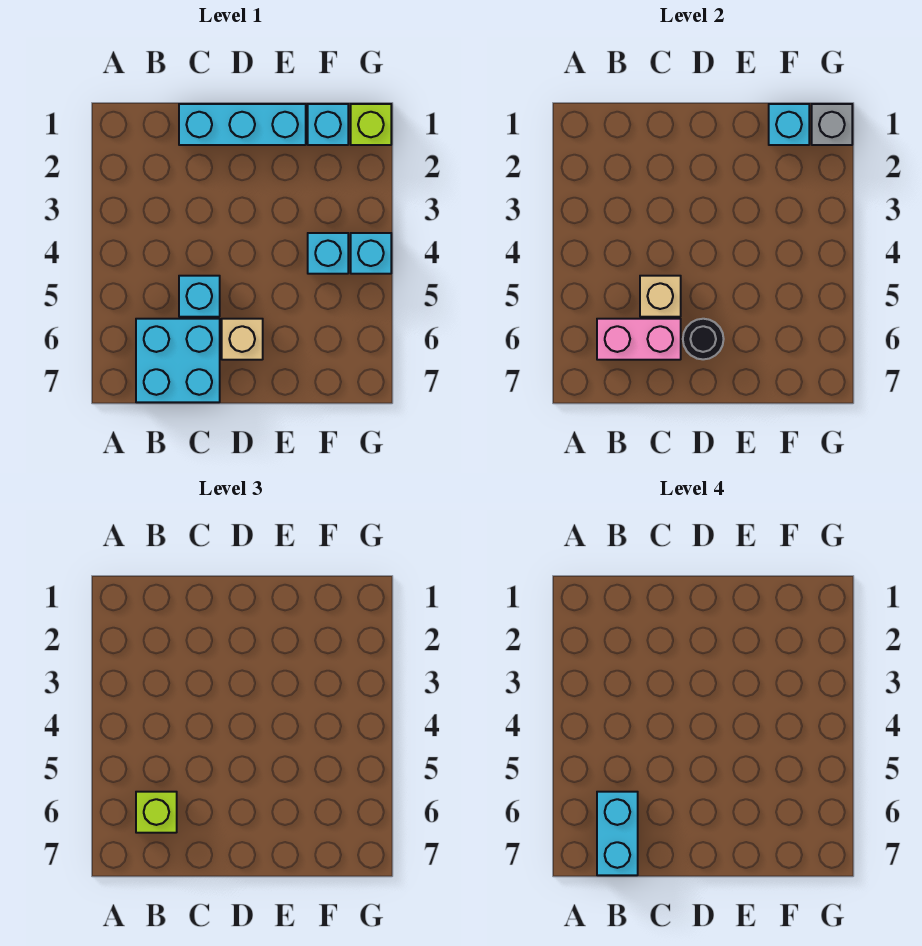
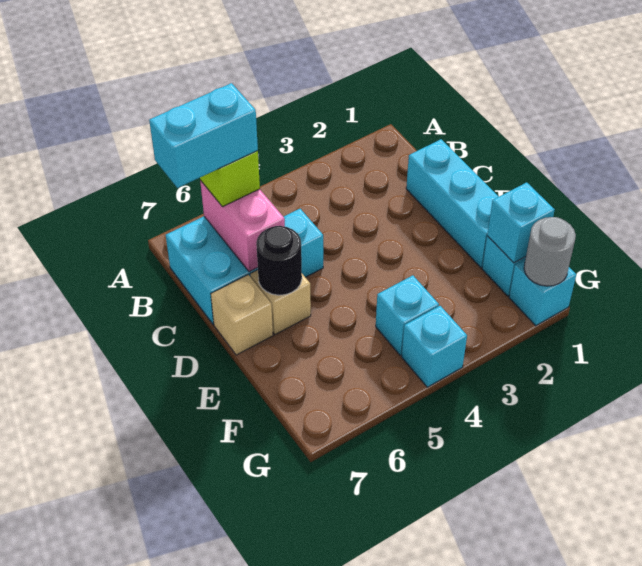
tan brick C5 level 2 -> tan brick D7 level 1
lime brick G1 level 1 -> cyan brick G1 level 1
grey brick G1 level 2 -> grey round brick G1 level 2

